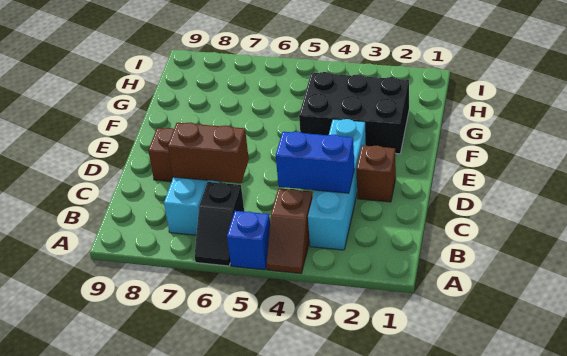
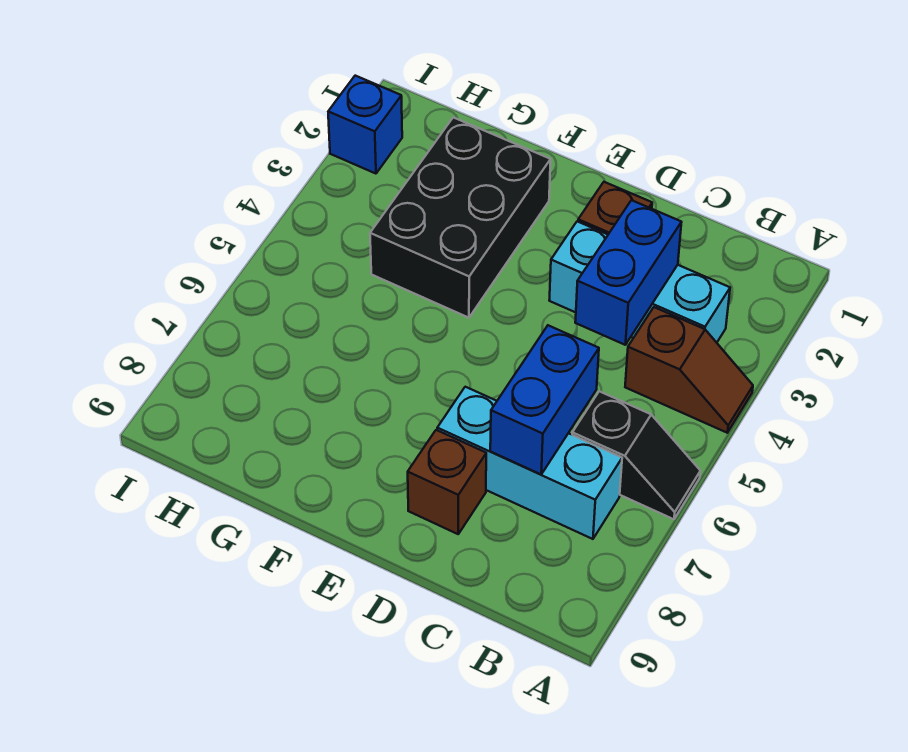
blue brick A5 level 1 -> blue brick I2 level 1
cyan brick B3:E3 level 1 -> cyan brick B3:D3 level 1
brown brick C6:C7 level 2 -> blue brick C6:C7 level 2

